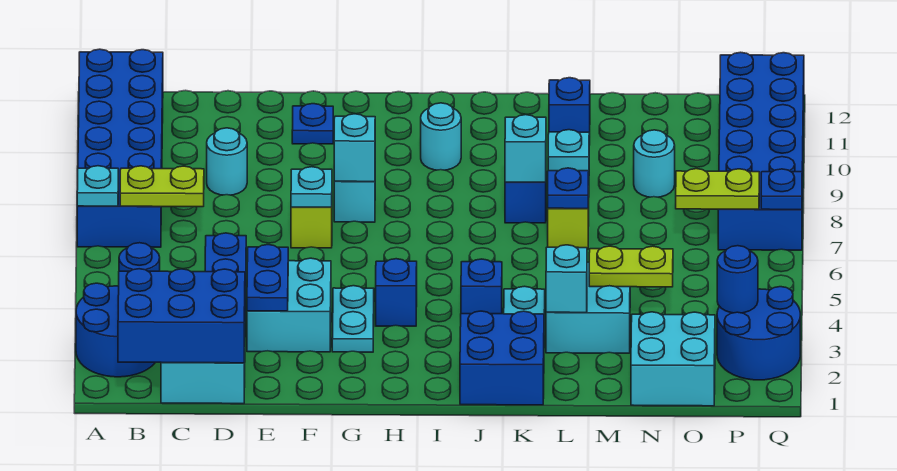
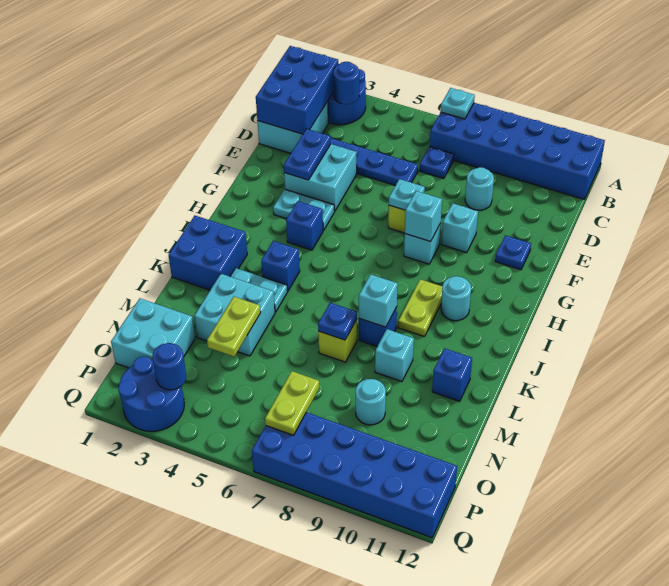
lime plate B7:C7 level 2 -> lime plate I9:J9 level 1
blue plate E3:E4 level 2 -> blue plate E3:F3 level 2
cyan brick L3 level 2 -> cyan brick F9 level 1
blue plate Q7 level 2 -> blue plate C7 level 1

